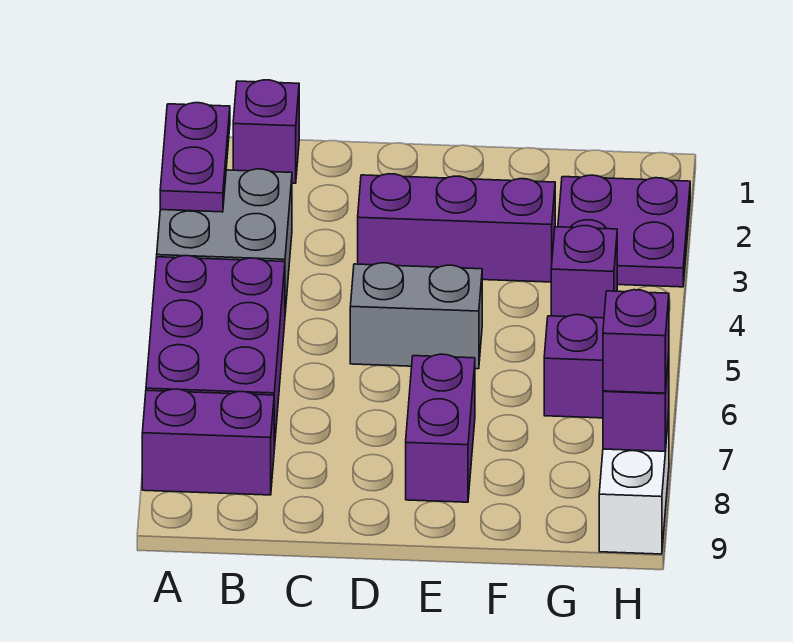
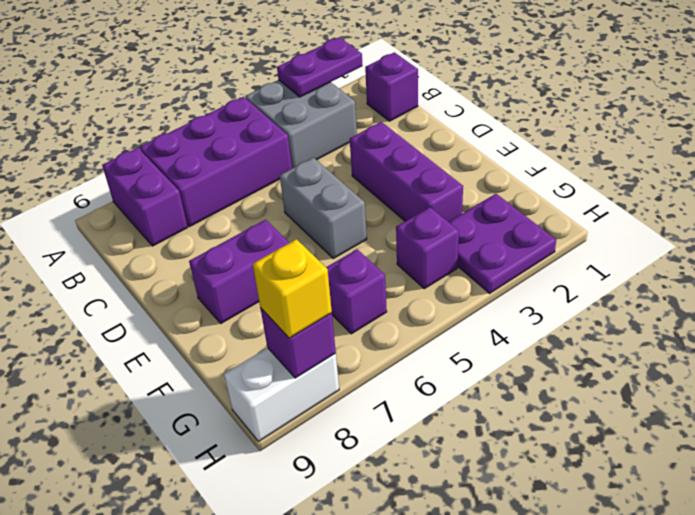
purple brick H8 level 3 -> yellow brick H8 level 3

